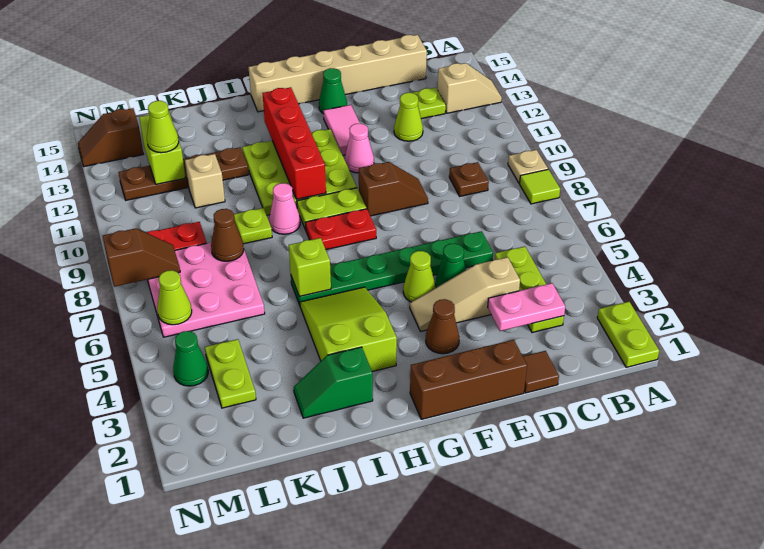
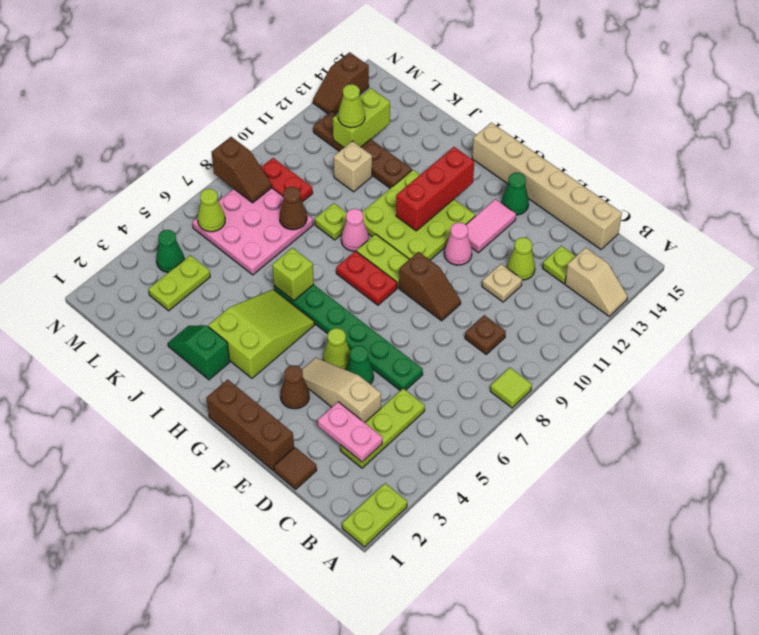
tan plate A9 level 1 -> tan plate D11 level 1
red brick H10:H13 level 2 -> red brick H11:H13 level 2
brown slope M14:N14 level 1 top M -> brown slope N13:N14 level 1 top 14

